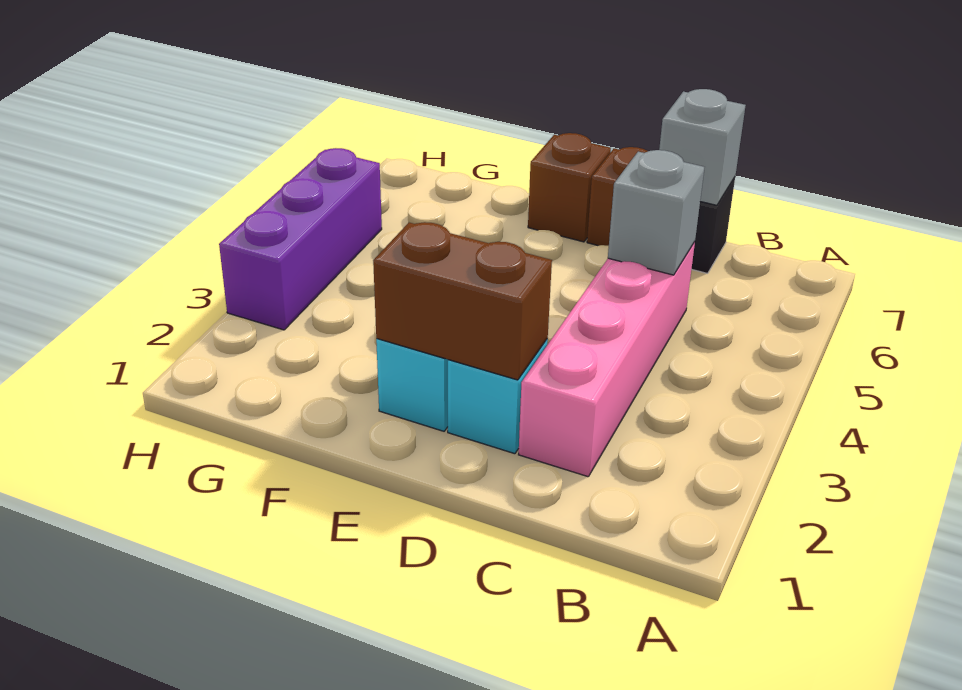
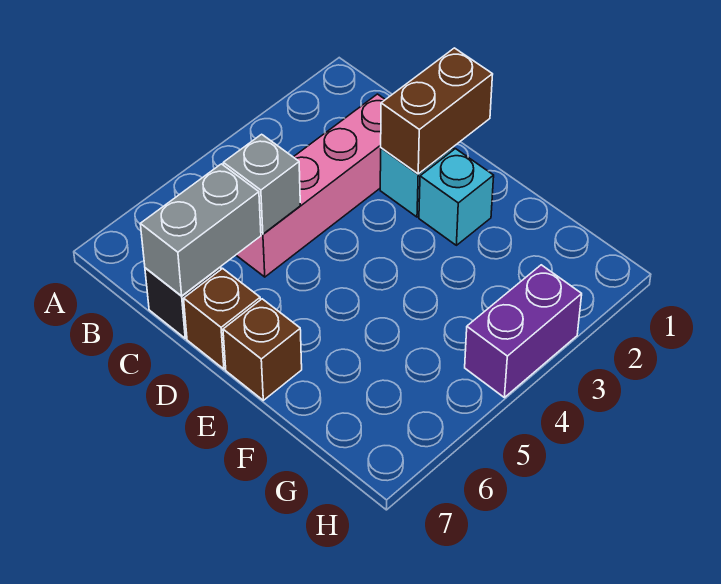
grey brick C7 level 2 -> grey brick C6:C7 level 2
brown brick D2:E2 level 2 -> brown brick D1:D2 level 2
purple brick H3:H5 level 1 -> purple brick H3:H4 level 1

